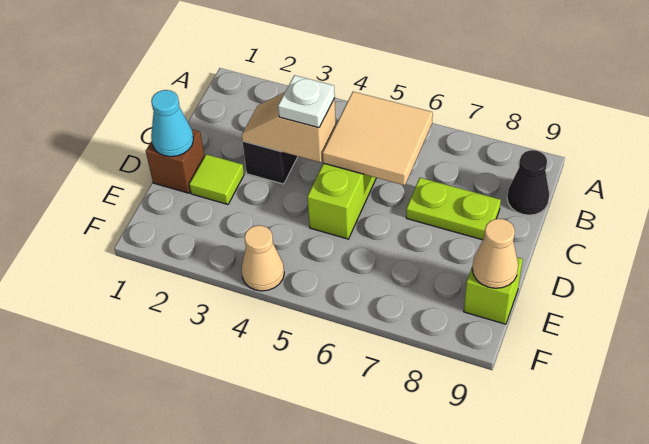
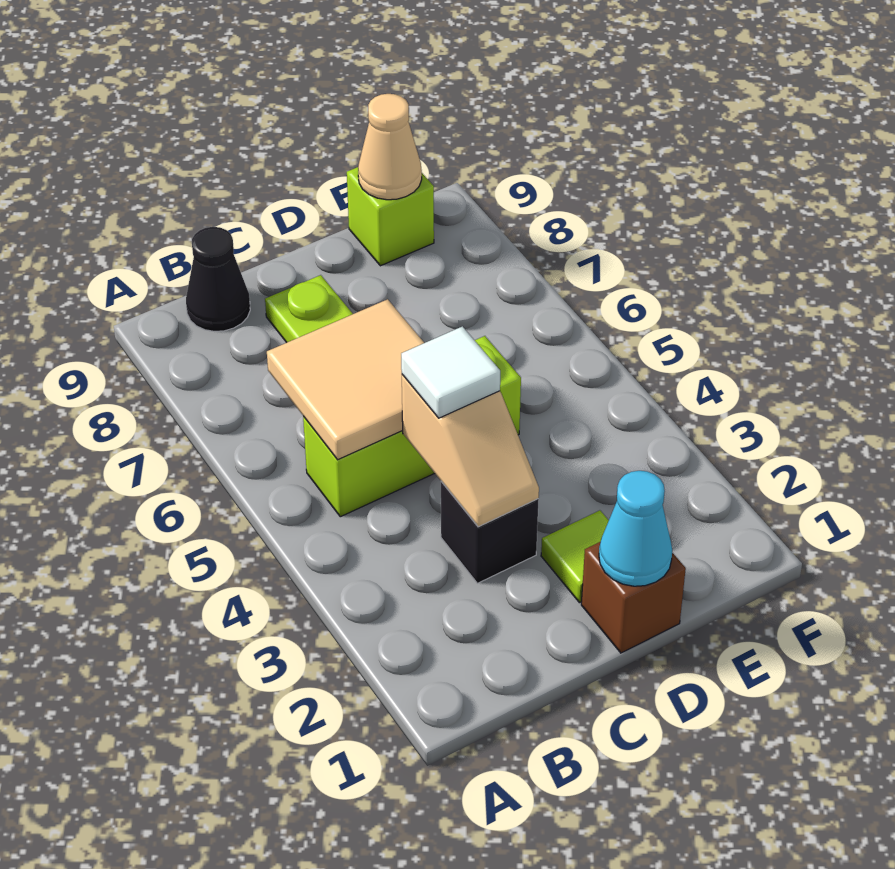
white plate C4 level 3 -> white tile C4 level 3
tan cone F4 level 1 -> none

